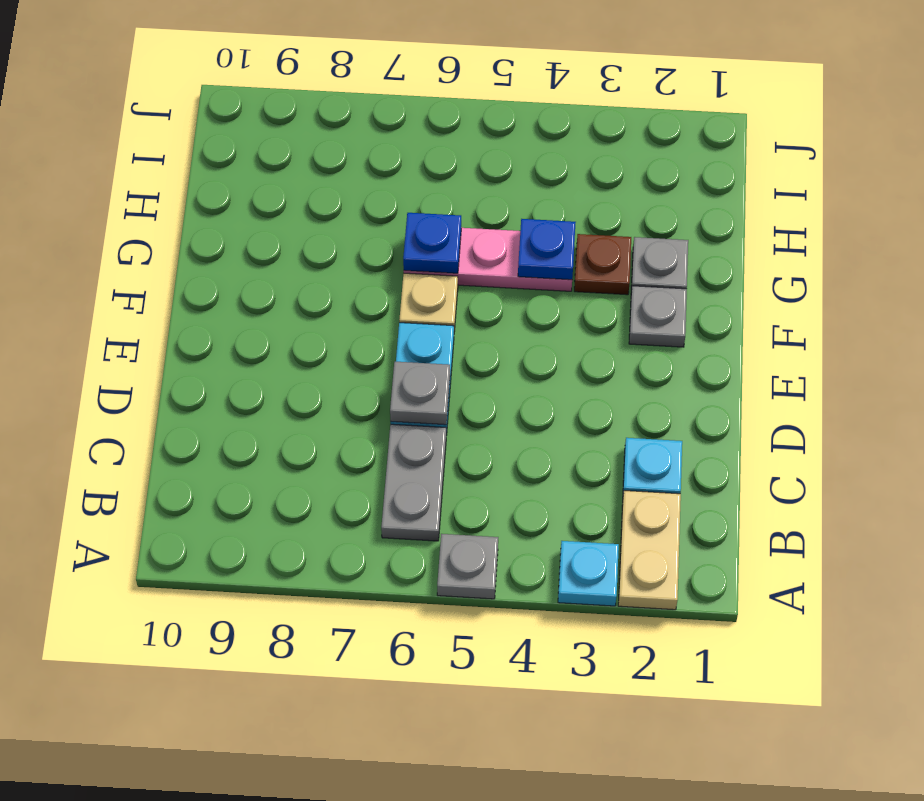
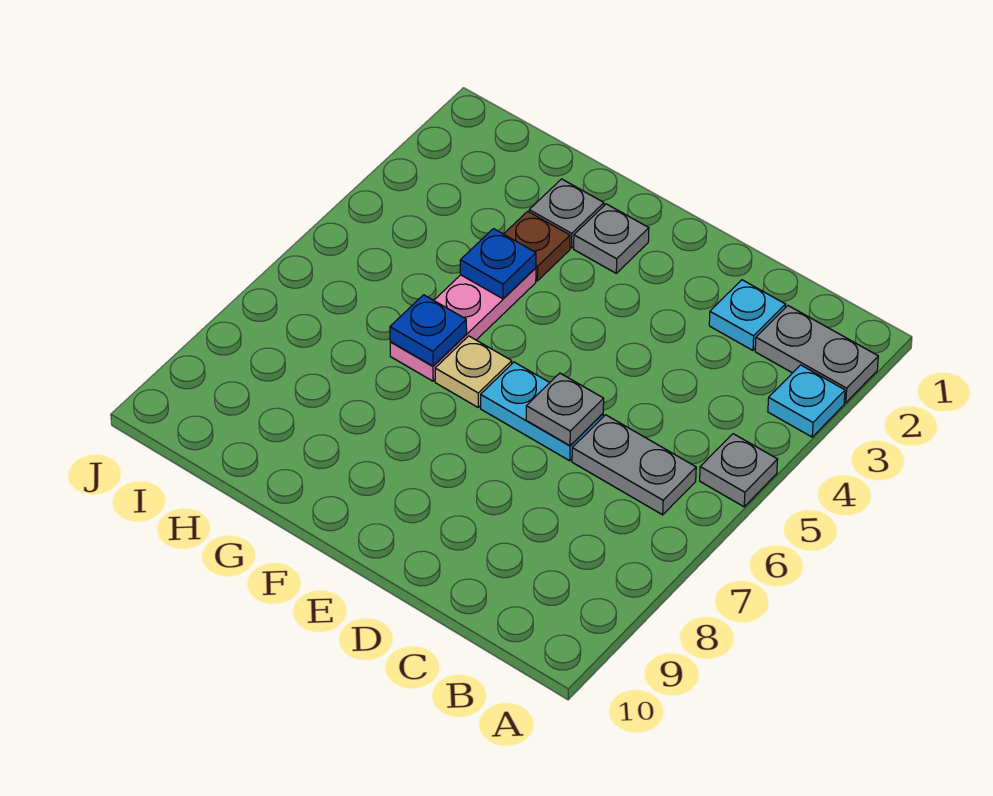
tan plate A2:B2 level 1 -> grey plate A2:B2 level 1

